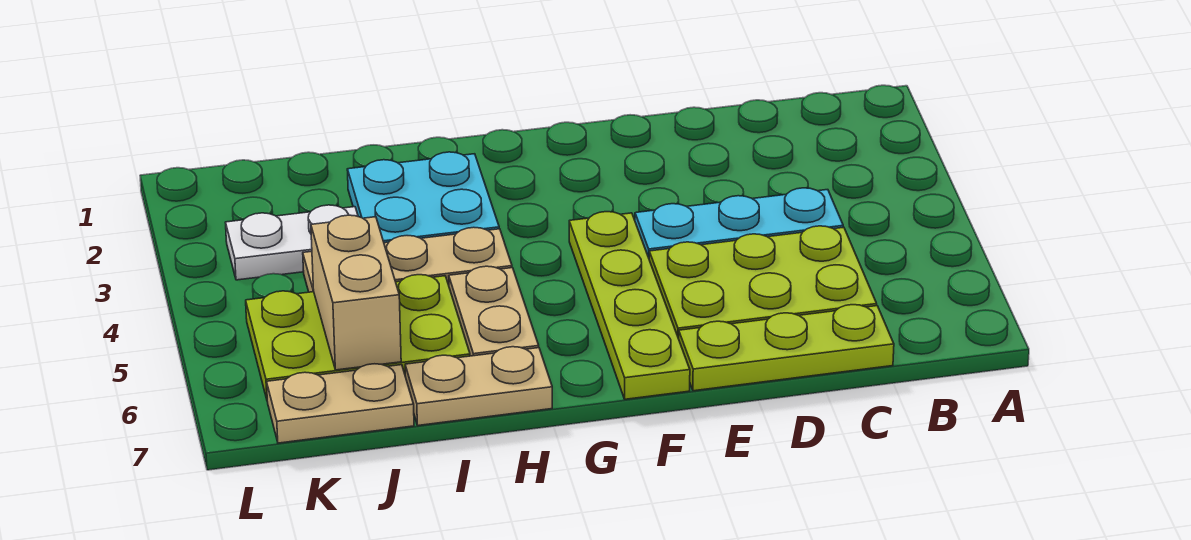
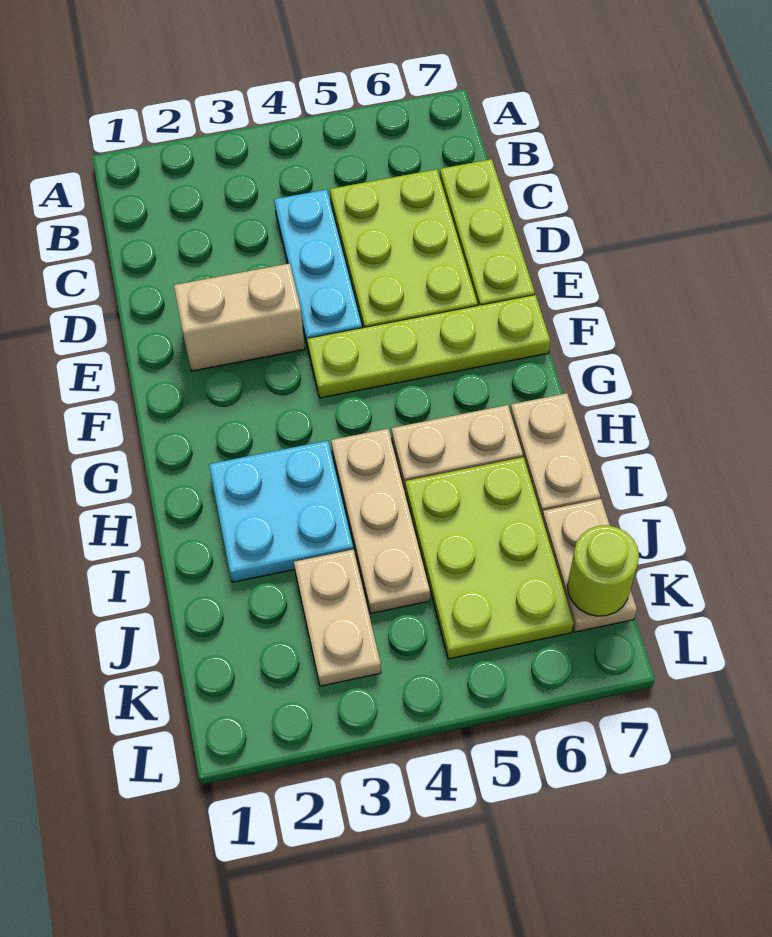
white plate J3:K3 level 1 -> tan plate J3:K3 level 1
tan brick J5:J6 level 2 -> tan brick E2:E3 level 1
none -> lime round brick K7 level 2

